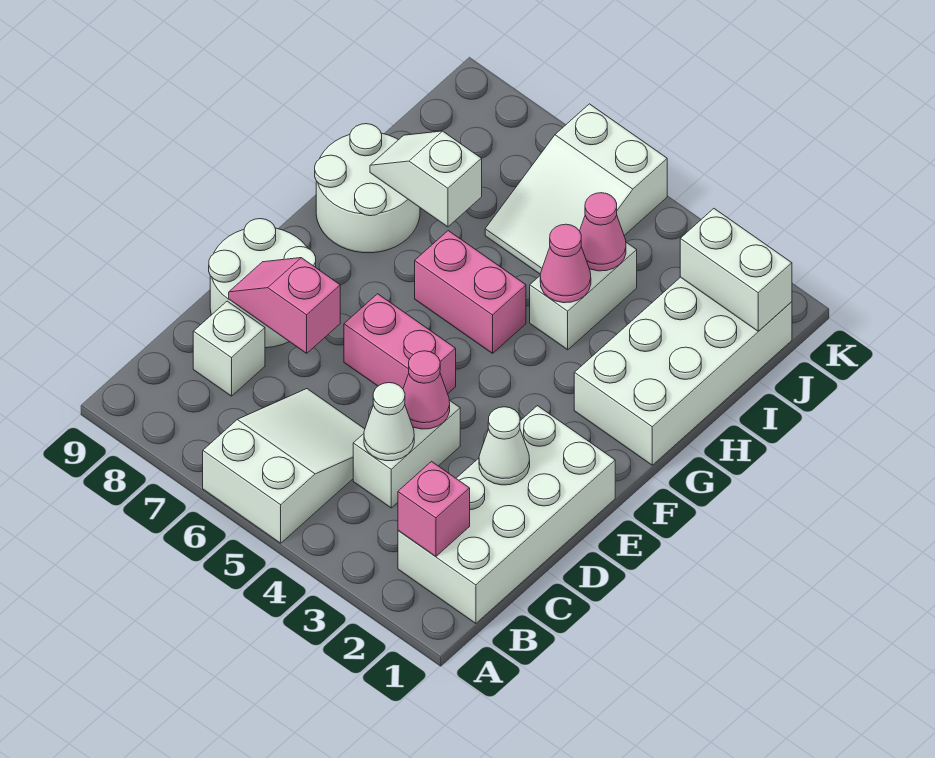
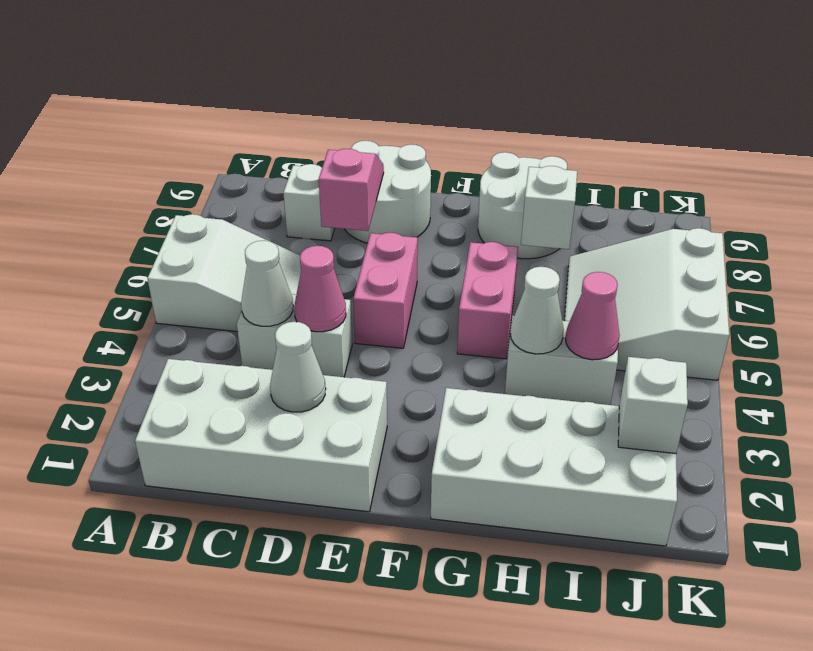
pink brick B2 level 2 -> none
pink cone H4 level 2 -> white cone H4 level 2
white slope I5:K6 level 1 top K -> white slope I5:K7 level 1 top K
white brick J1:J2 level 2 -> white brick J2 level 2

